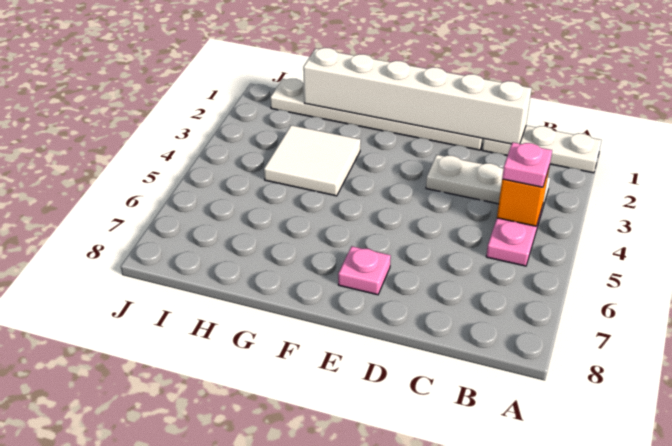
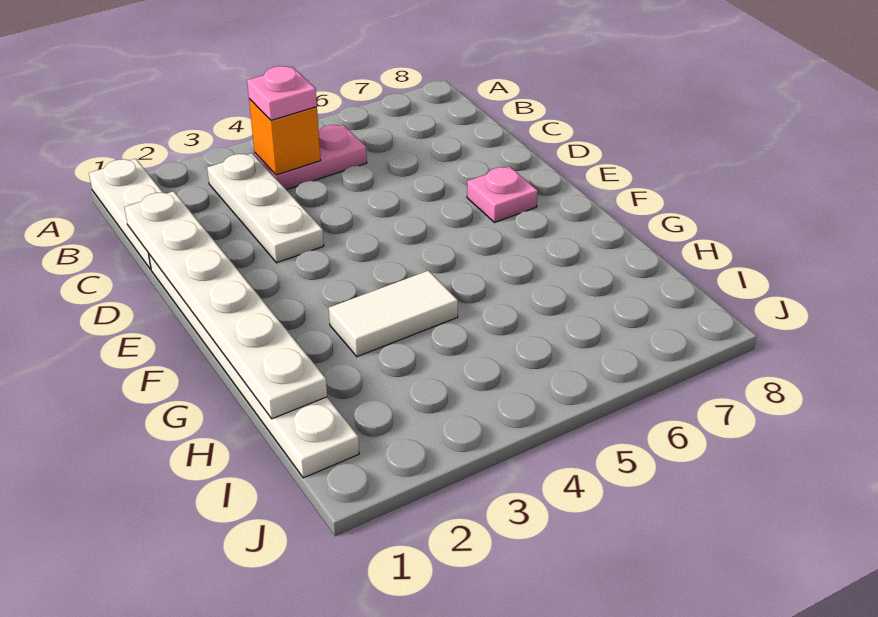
white brick C1:H1 level 2 -> white plate C1:H1 level 2
white tile G3:H4 level 1 -> white tile G3:G4 level 1

